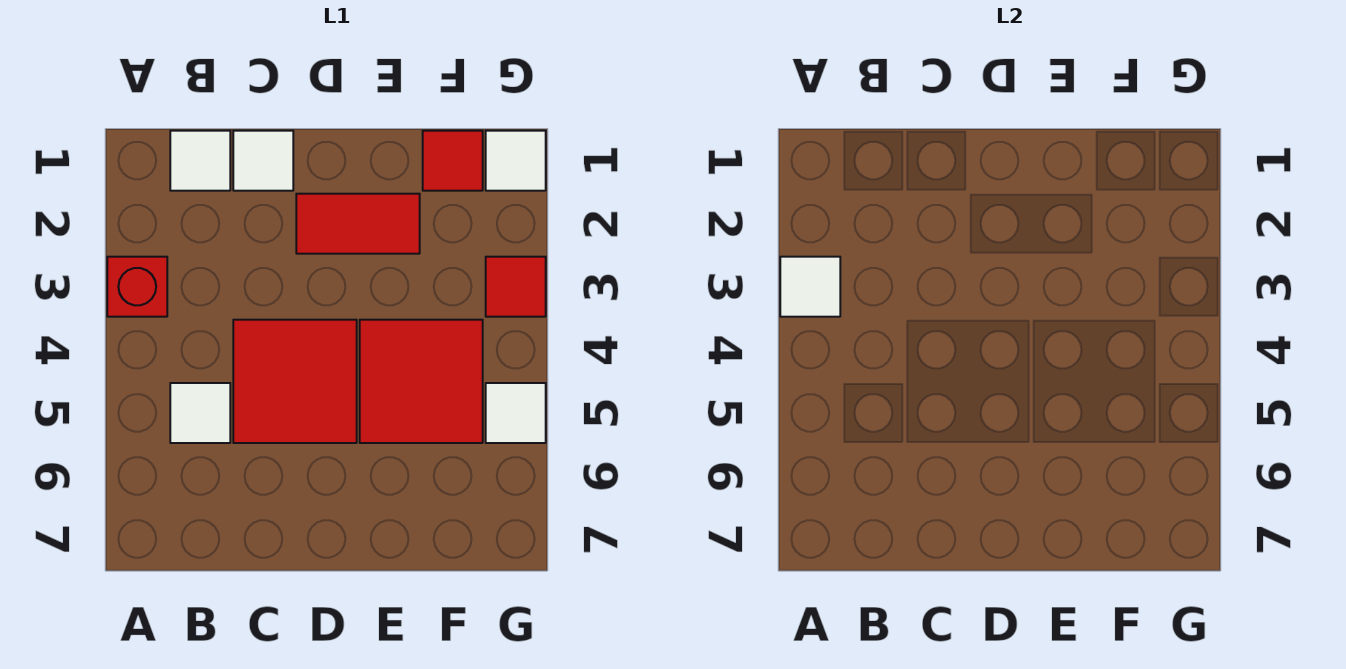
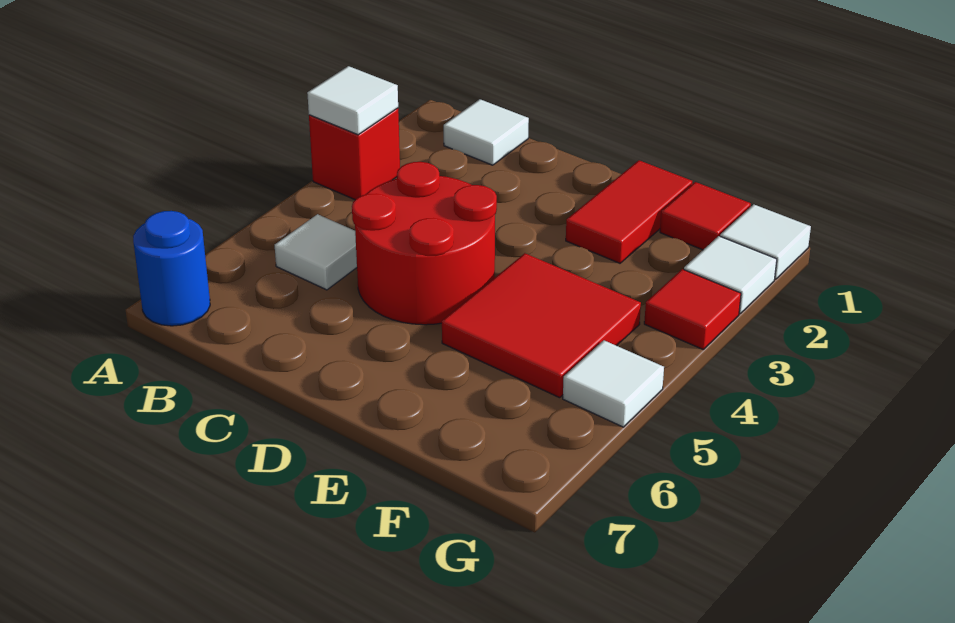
none -> blue round brick A7 level 1
white tile C1 level 1 -> white tile G2 level 1
red tile C4:D5 level 1 -> red round brick C4:D5 level 1
red tile D2:E2 level 1 -> red tile E1:E2 level 1

